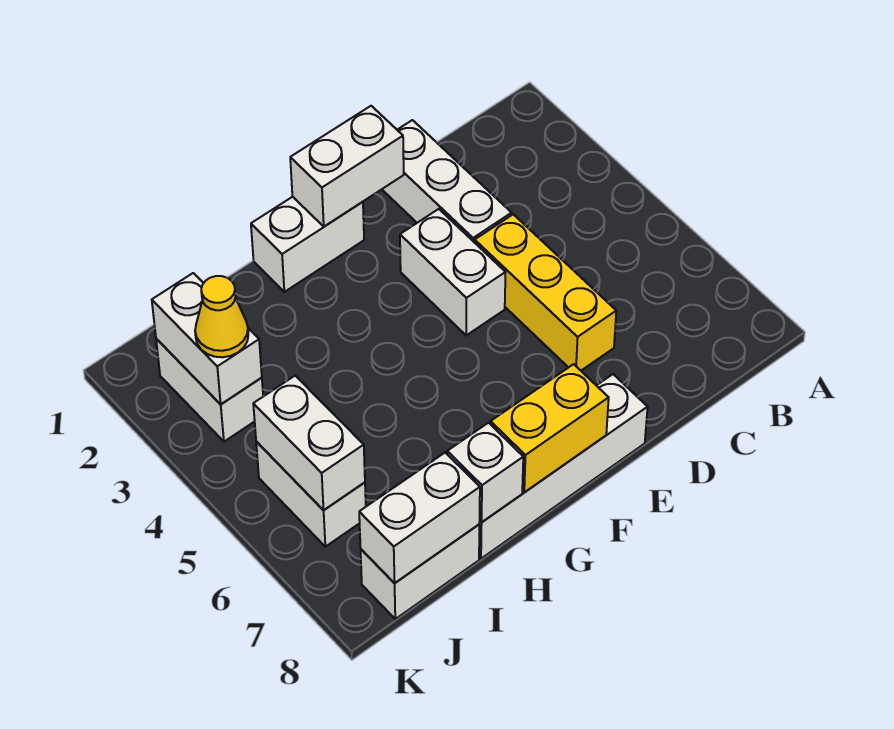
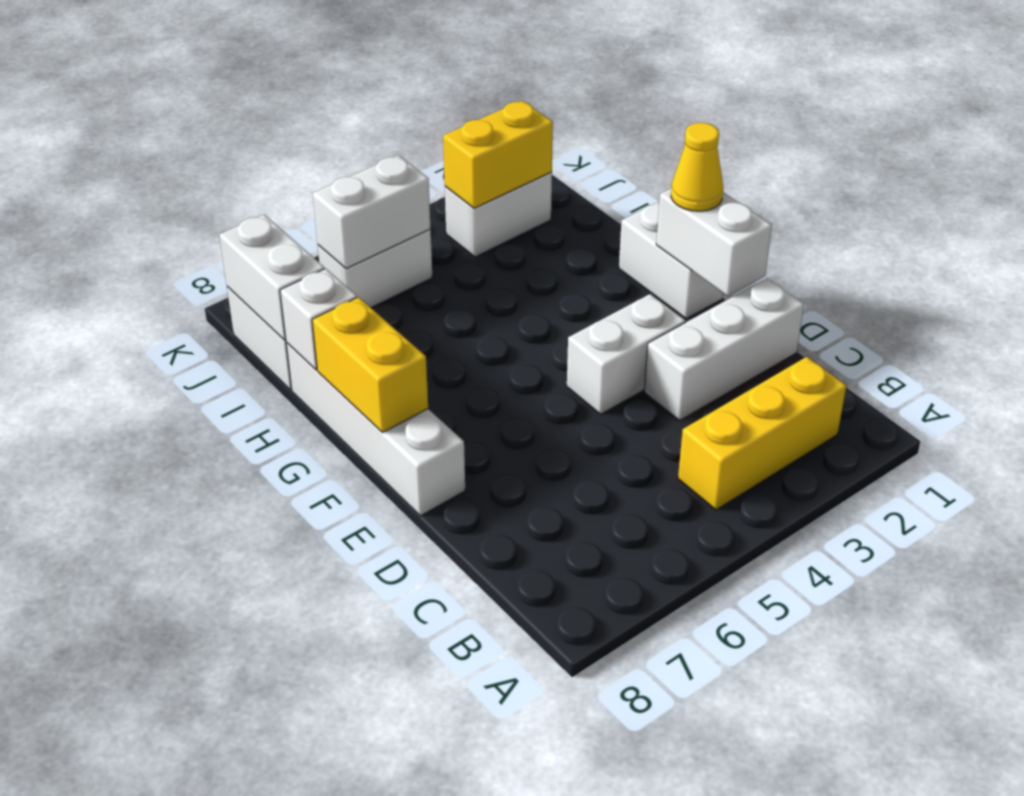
yellow brick D4:D6 level 1 -> yellow brick B2:B4 level 1
white brick J2:J3 level 2 -> yellow brick J2:J3 level 2
yellow cone J3 level 3 -> yellow cone F1 level 3

